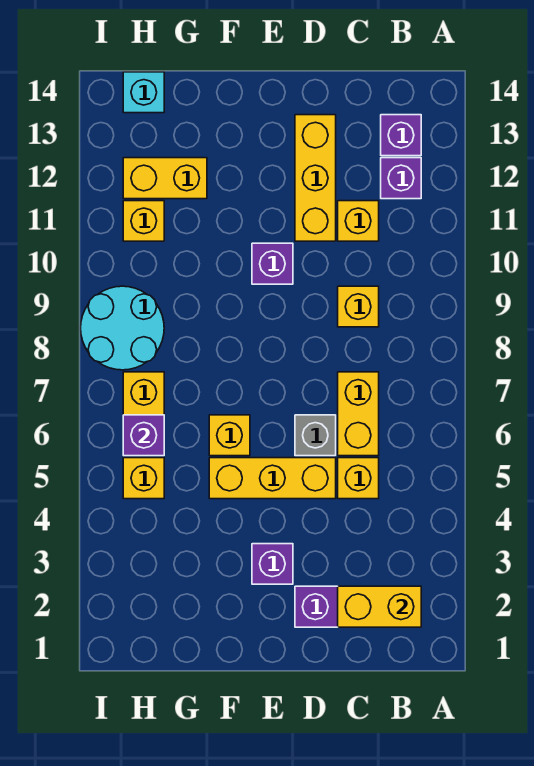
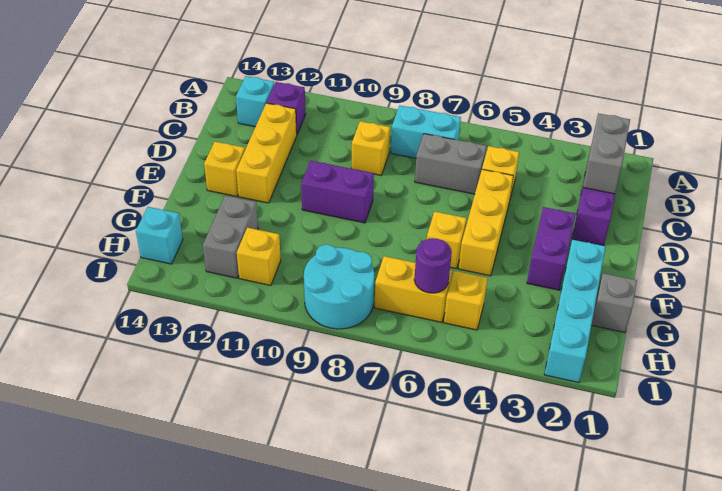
yellow brick B2:C2 level 2 -> grey brick B2:C2 level 2
none -> cyan brick B7:B8 level 1
purple brick B13 level 1 -> cyan brick B13 level 1
yellow brick C6:C7 level 1 -> grey brick C6:C7 level 1
yellow brick C11 level 1 -> yellow brick E13 level 1
grey brick D6 level 1 -> grey brick G1 level 1
yellow brick D11:D13 level 1 -> yellow brick C12:E12 level 1
purple brick E3 level 1 -> purple brick E3:F3 level 1
purple brick E10 level 1 -> purple brick E9:E10 level 1
none -> cyan brick F2:I2 level 1
yellow brick G12:H12 level 1 -> grey brick G12:H12 level 1
purple brick H6 level 2 -> purple round brick H6 level 2

